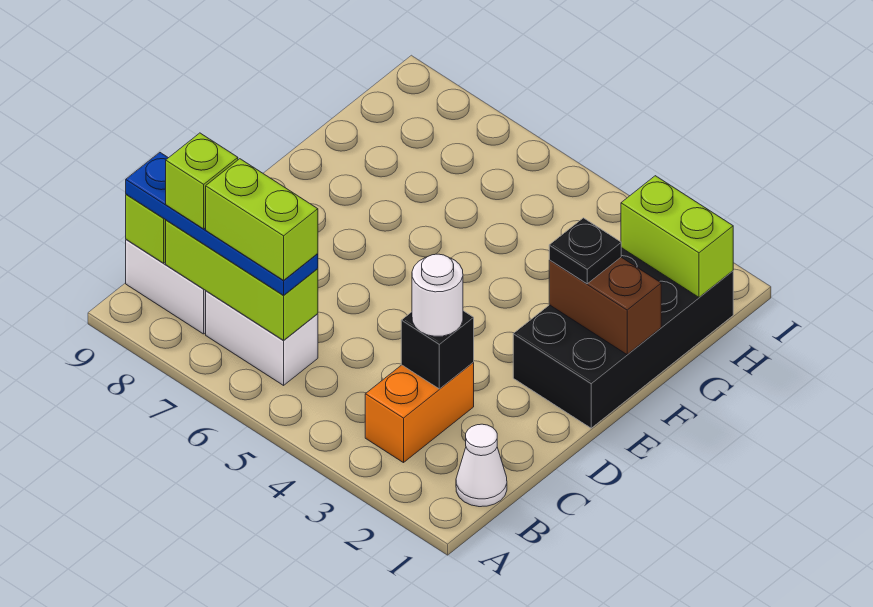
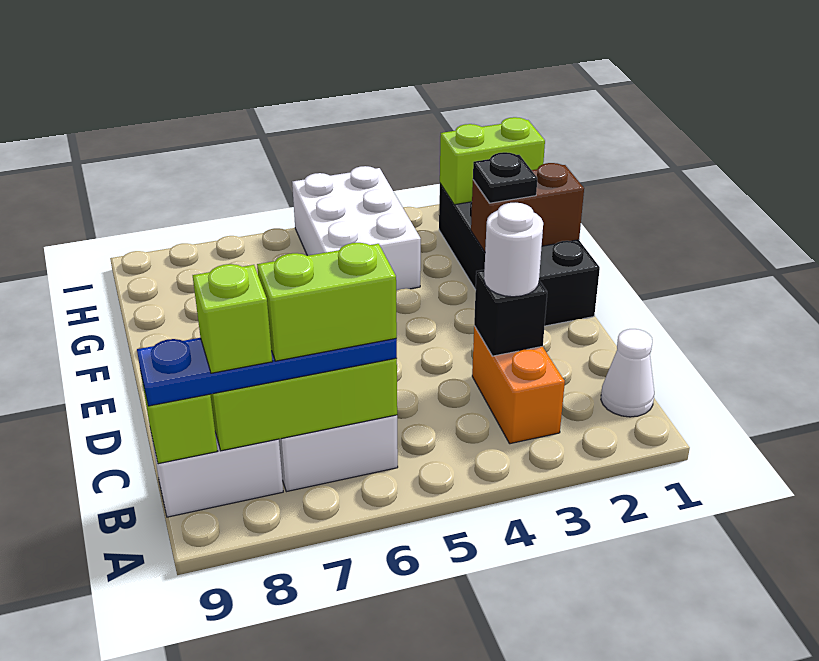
none -> white brick G4:I5 level 1

